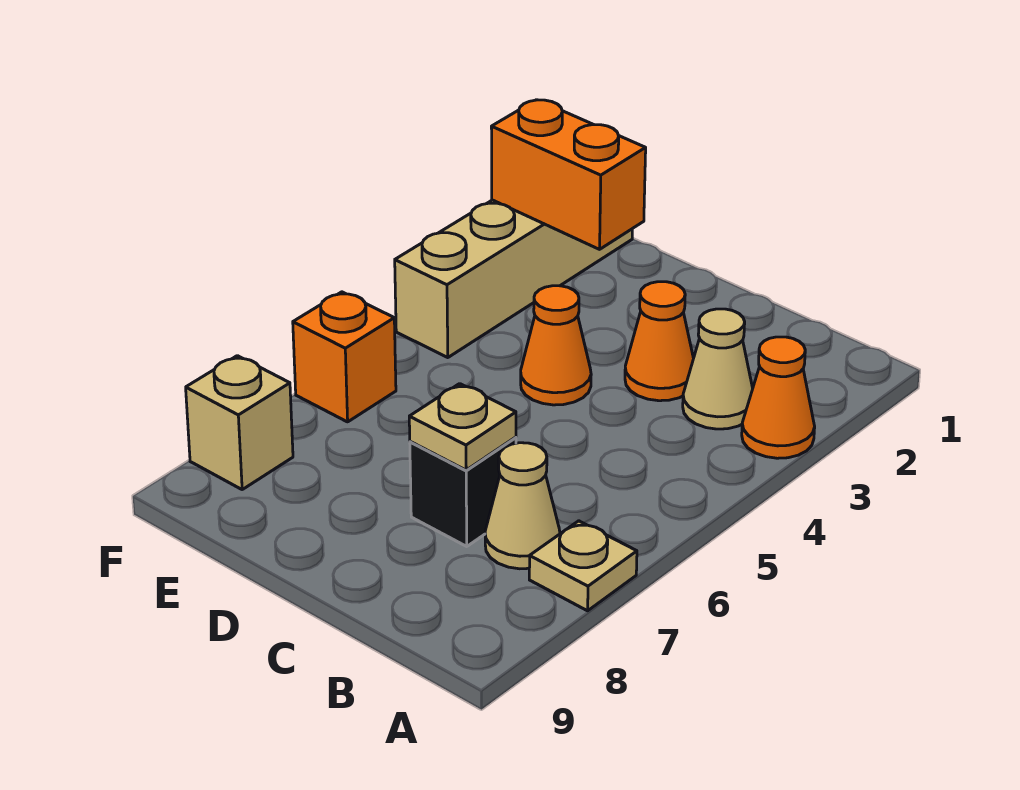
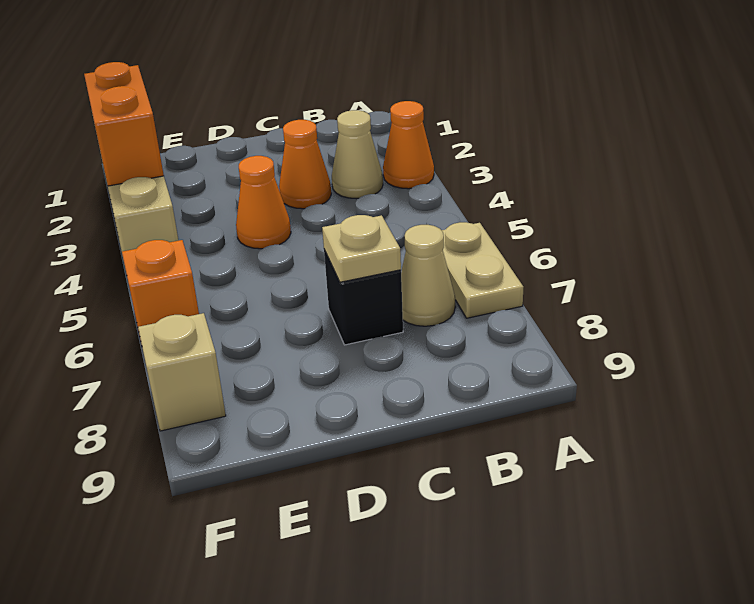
tan plate A7 level 1 -> tan plate A6:A7 level 1
orange brick E2:F2 level 2 -> orange brick F2:F3 level 2

